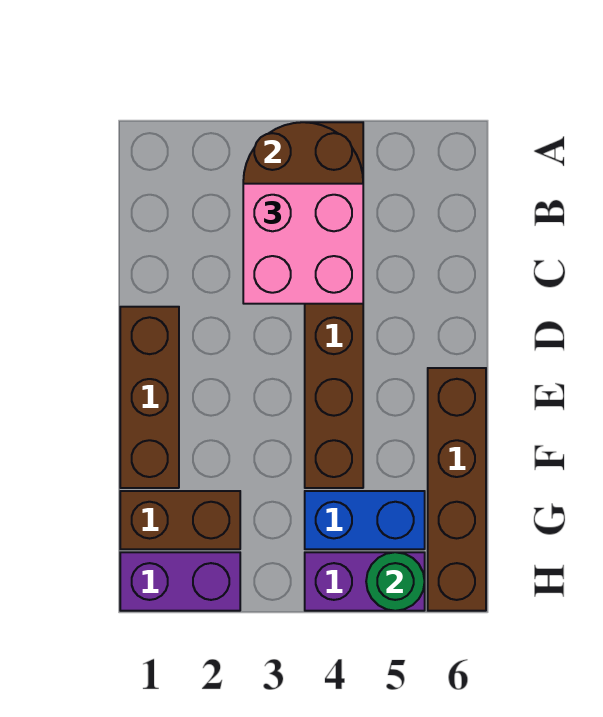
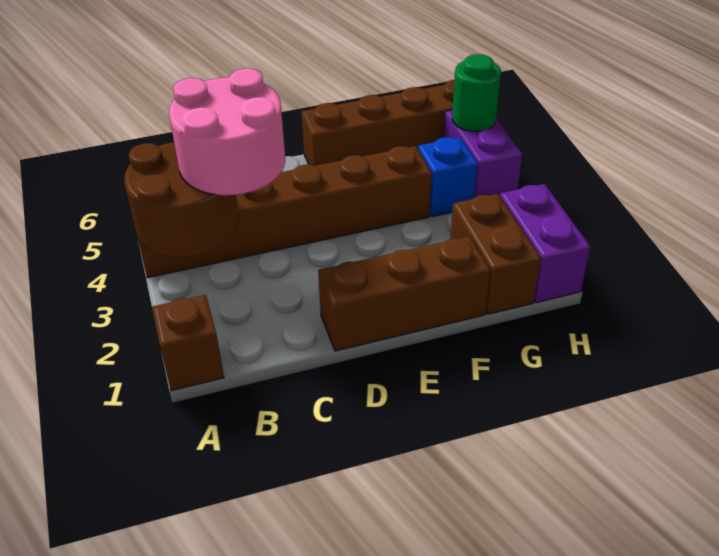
none -> brown brick A1 level 1
pink brick B3:C4 level 3 -> pink round brick B3:C4 level 3
blue brick G4:G5 level 1 -> blue brick G4 level 1

